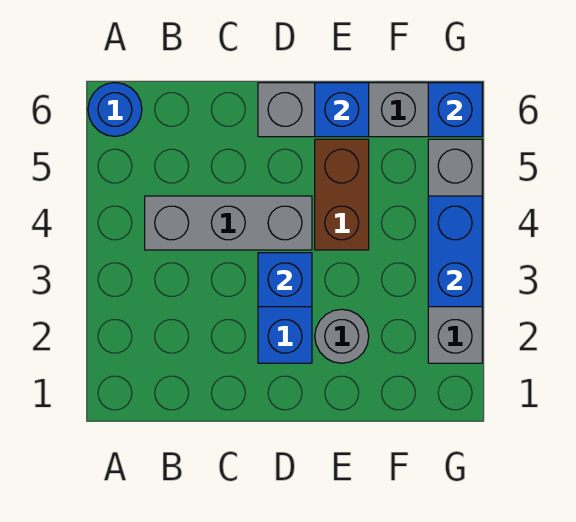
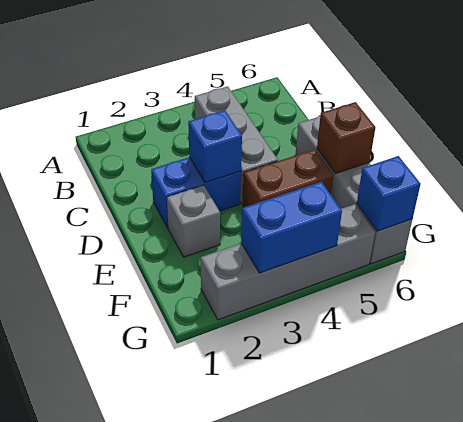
blue round brick A6 level 1 -> none
grey round brick E2 level 1 -> grey brick E2 level 1
blue brick E6 level 2 -> brown brick E6 level 2

